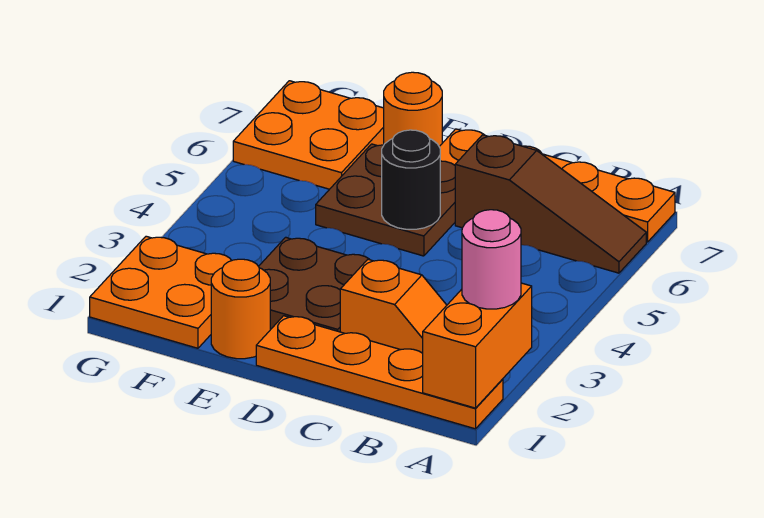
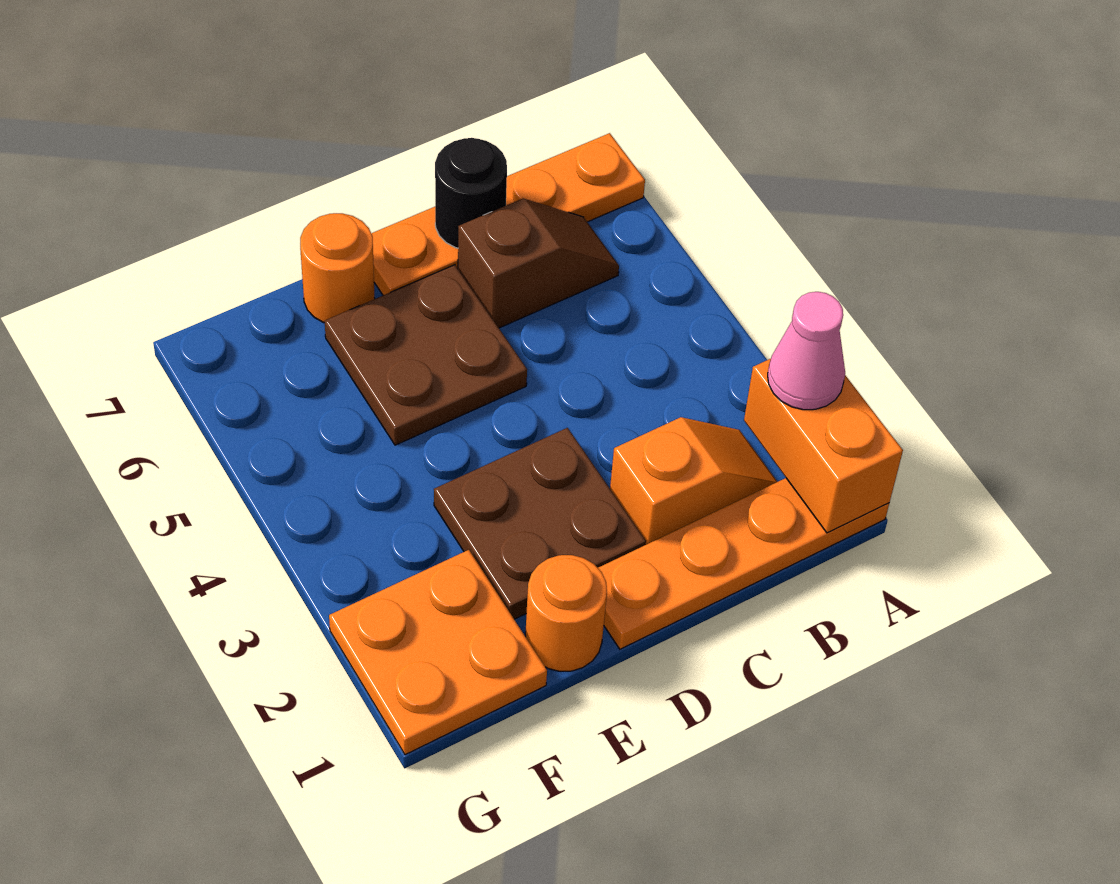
pink round brick A2 level 3 -> pink cone A2 level 3
brown slope A6:C6 level 1 top C -> brown slope B6:C6 level 1 top C
black round brick D5 level 2 -> black round brick C7 level 2
orange plate F6:G7 level 1 -> none

